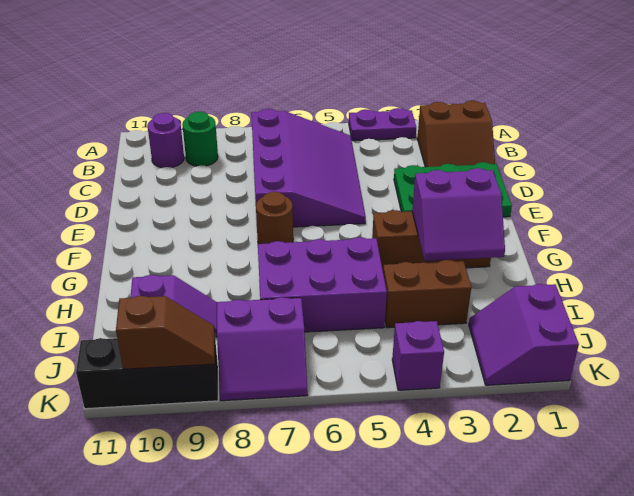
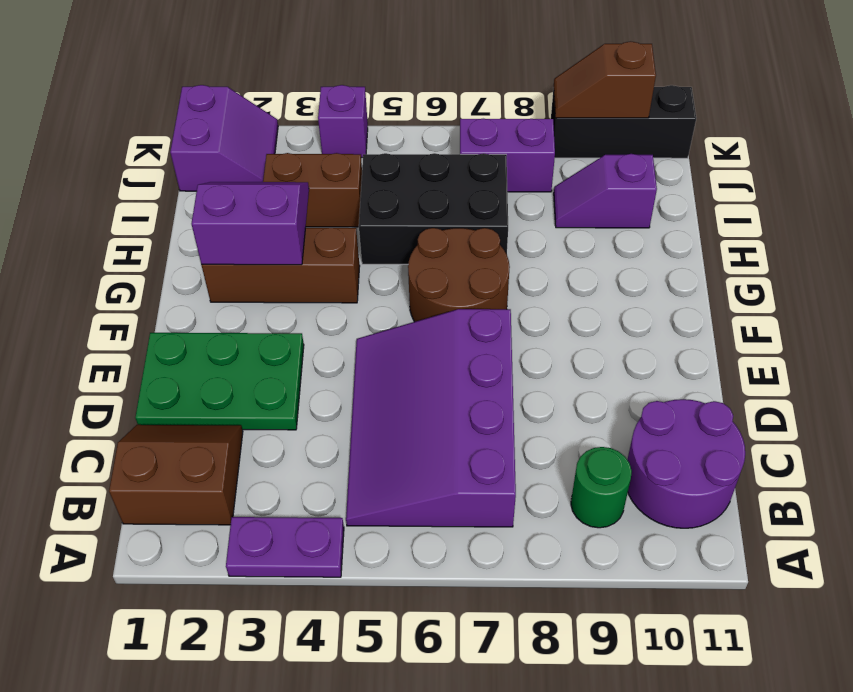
purple round brick B10 level 1 -> purple round brick B10:C11 level 1
brown round brick F7 level 1 -> brown round brick F6:G7 level 1
purple brick H5:I7 level 1 -> black brick H5:I7 level 1

